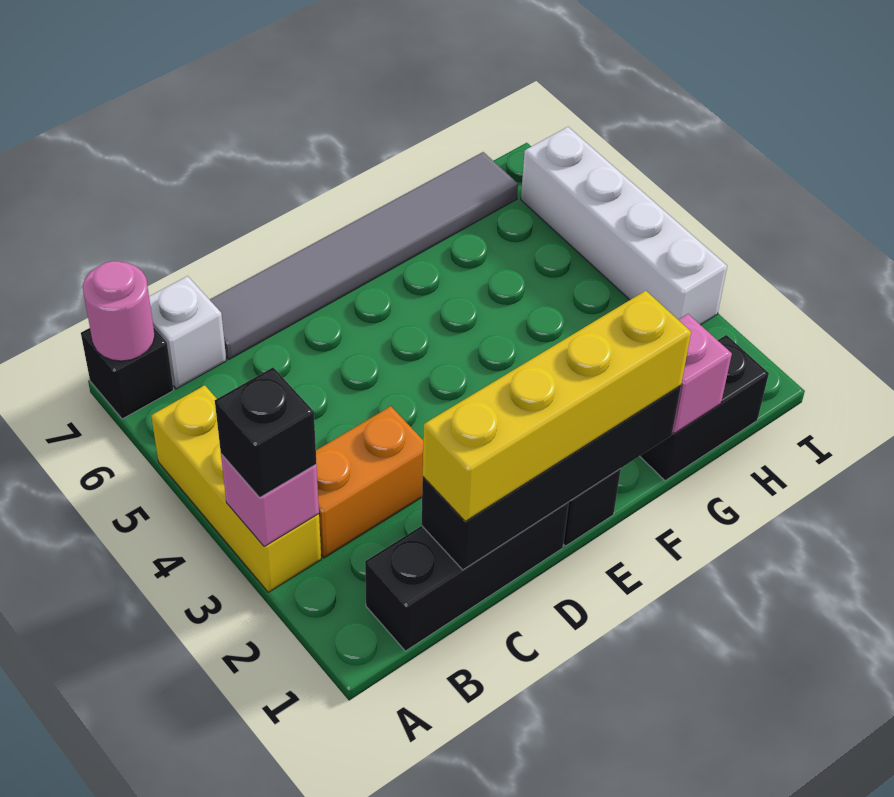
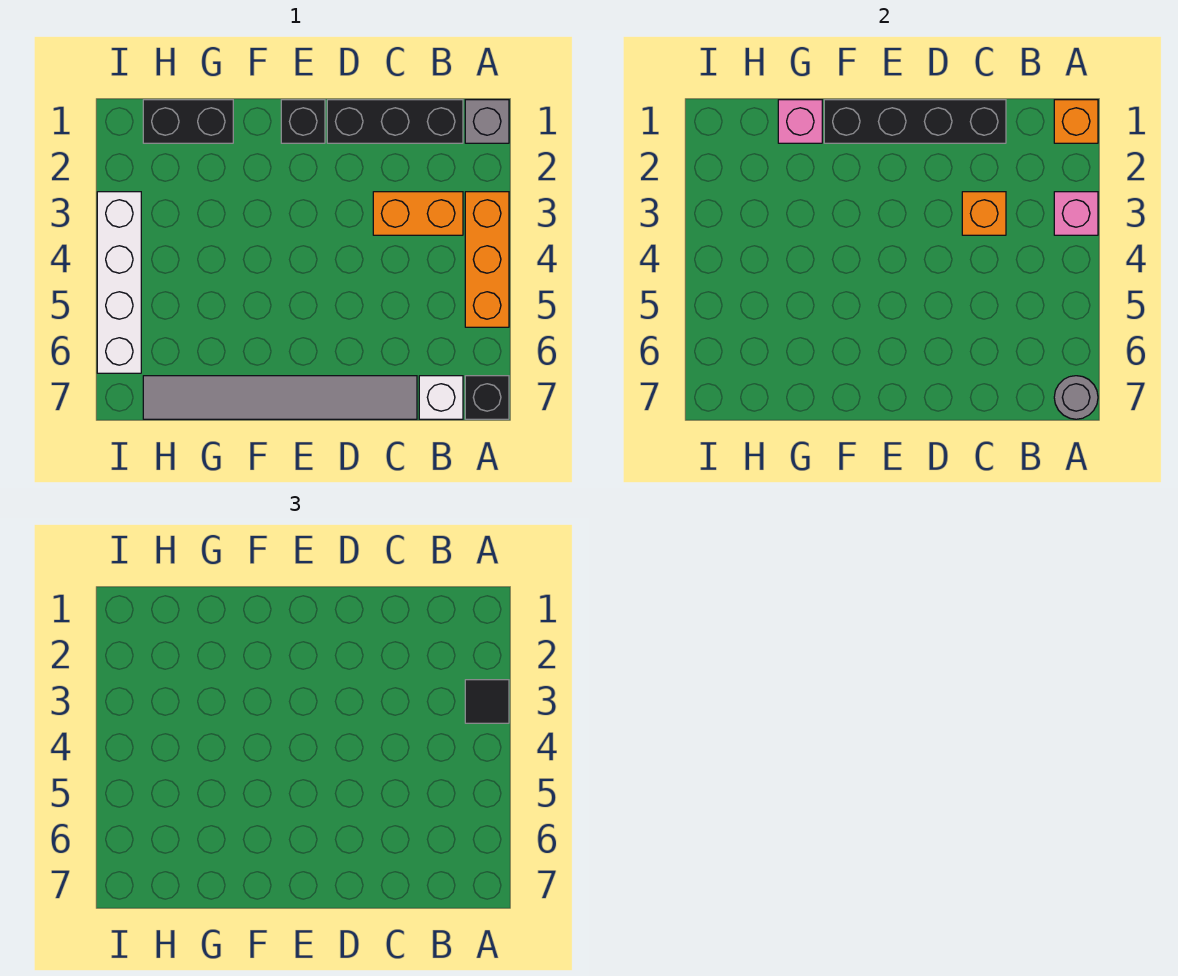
none -> grey brick A1 level 1
none -> orange brick A1 level 2
yellow brick A3:A5 level 1 -> orange brick A3:A5 level 1
black brick A3 level 3 -> black tile A3 level 3
pink round brick A7 level 2 -> grey round brick A7 level 2
yellow brick C1:F1 level 3 -> none
none -> orange brick C3 level 2

